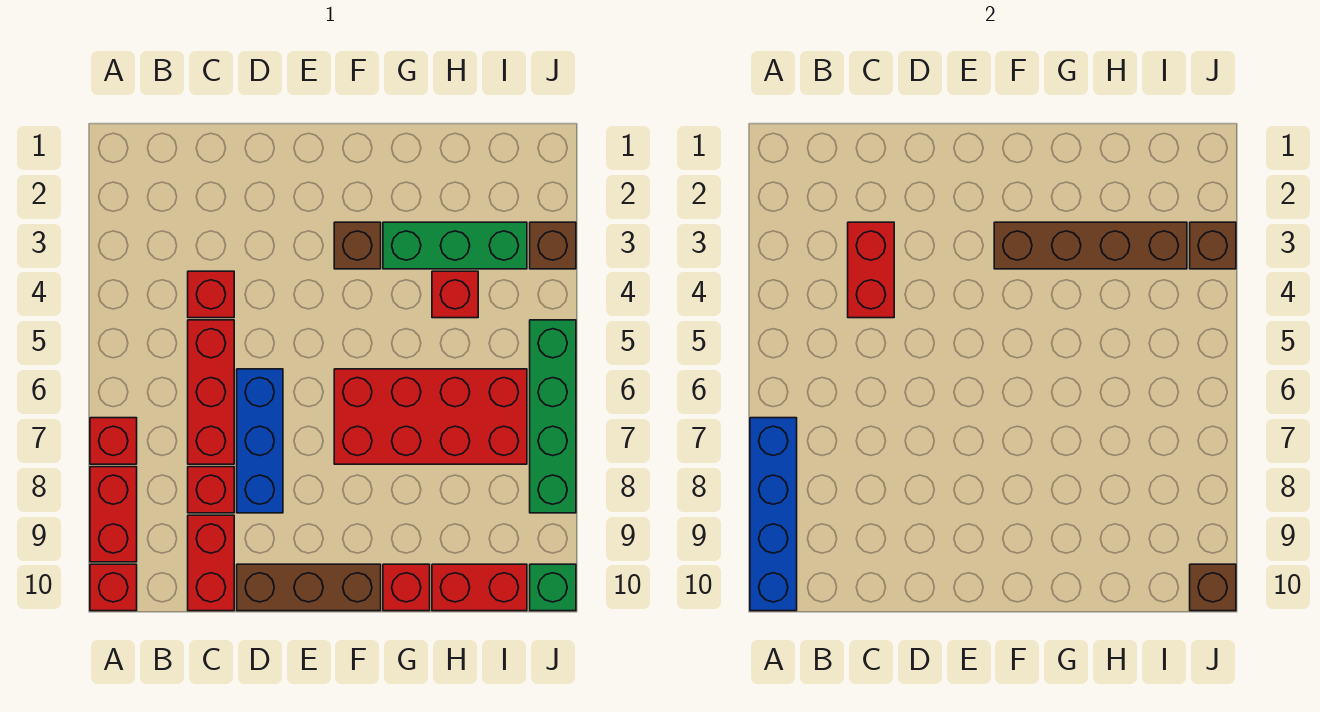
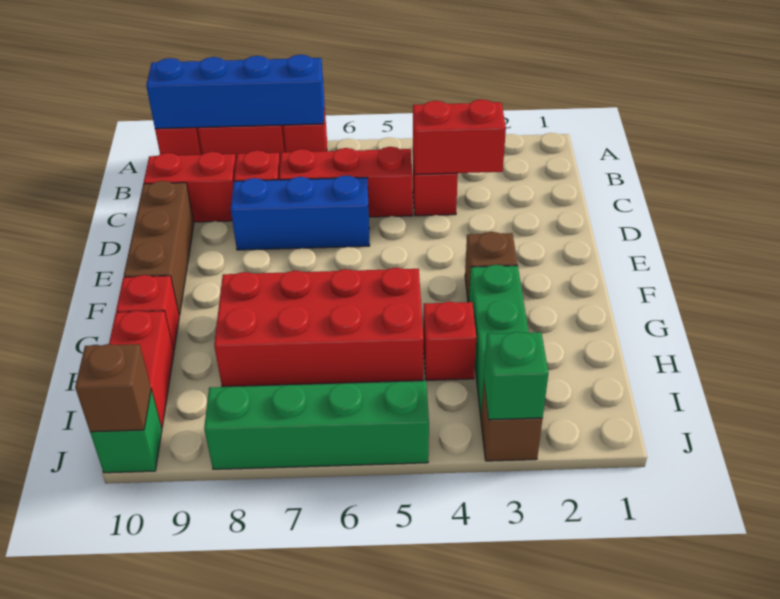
brown brick F3:I3 level 2 -> none
red brick F6:I7 level 1 -> red brick G5:H8 level 1
brown brick J3 level 2 -> green brick J3 level 2

